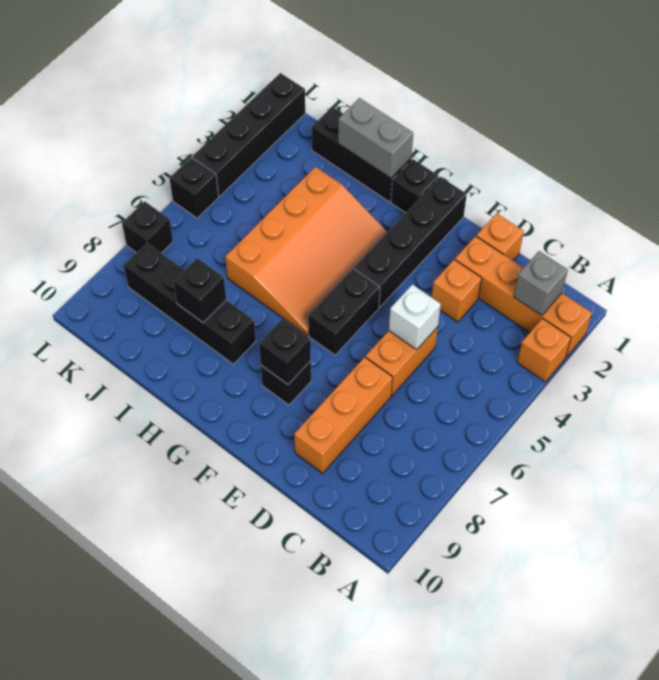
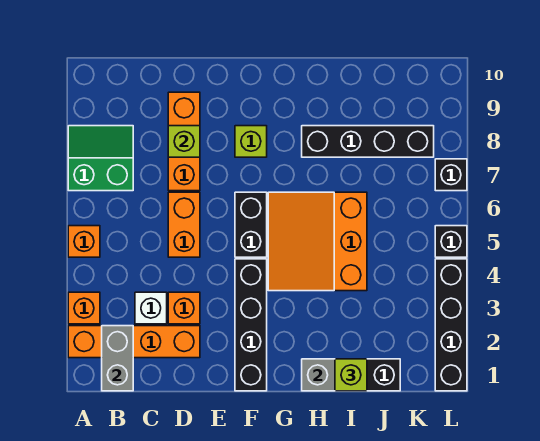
none -> green slope A7:B8 level 1 top 7
grey brick B2 level 2 -> grey brick B1:B2 level 2
orange brick D1 level 1 -> orange brick A5 level 1
white brick D5 level 2 -> white brick C3 level 1
none -> lime brick D8 level 2
black brick F8 level 1 -> lime brick F8 level 1
black brick F8 level 2 -> none
black brick G1 level 1 -> none
orange slope G3:I6 level 1 top I -> orange slope G4:I6 level 1 top I
none -> lime brick I1 level 3
black brick I8 level 2 -> none

